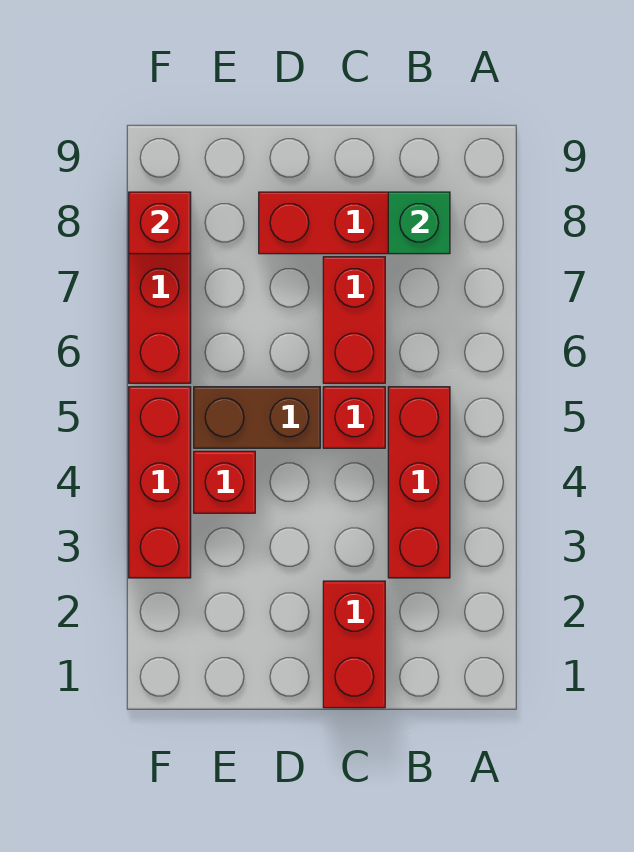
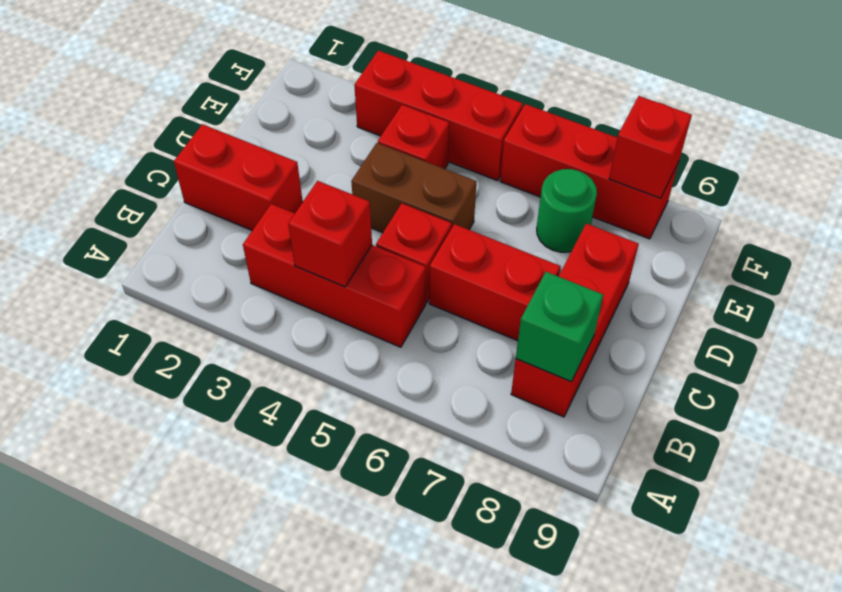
none -> red brick B4 level 2
brown brick D5:E5 level 1 -> brown brick D4:D5 level 1
none -> green round brick E7 level 1

